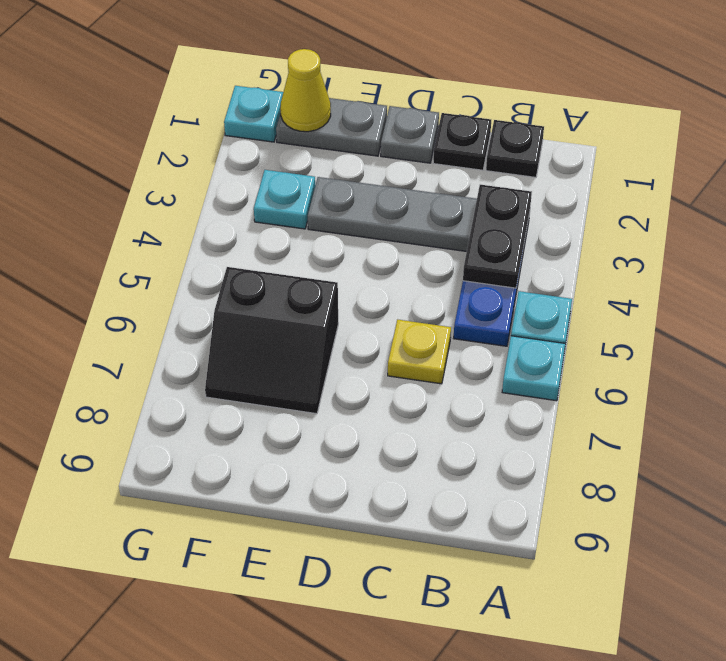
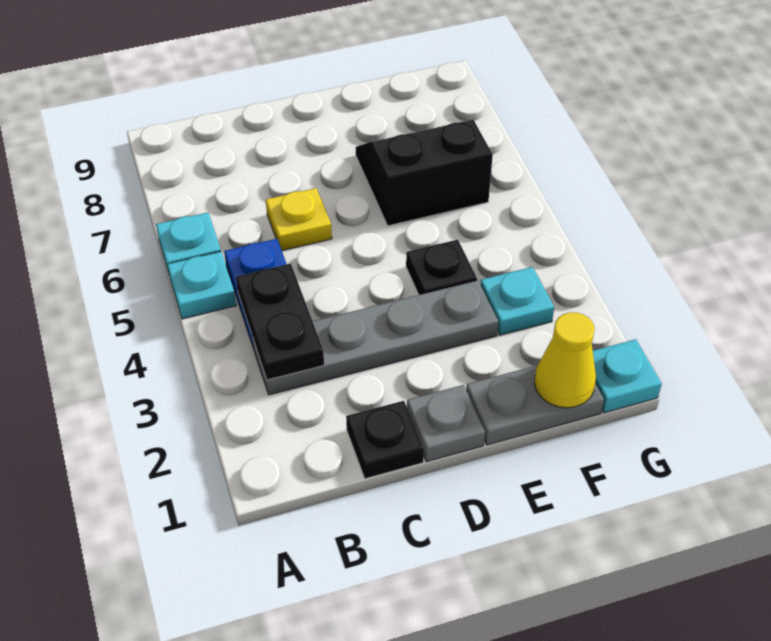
black plate B1 level 1 -> black plate E4 level 1

